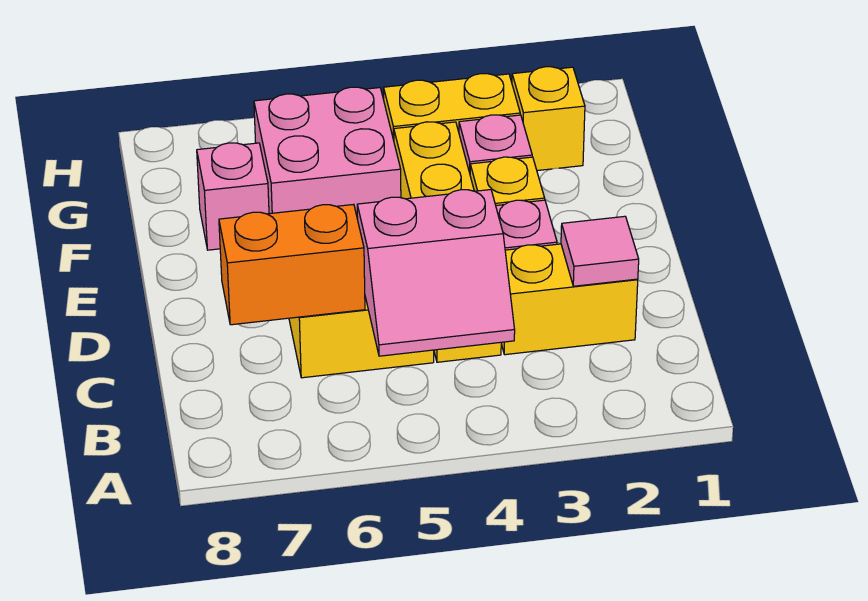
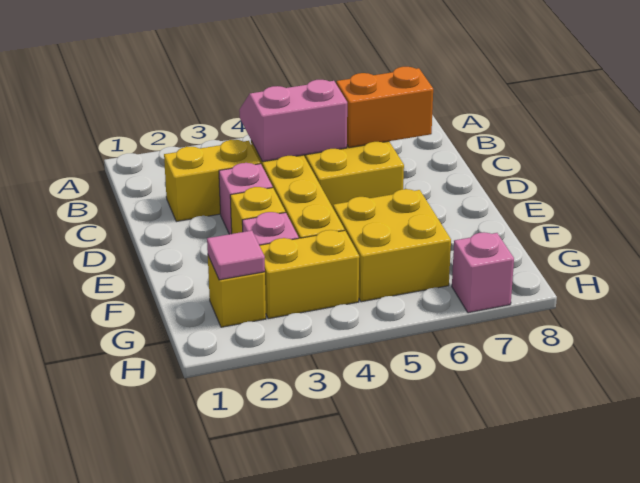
pink tile C2 level 2 -> pink tile G2 level 2
pink brick F5:G6 level 1 -> yellow brick F5:G6 level 1
pink brick F7 level 1 -> pink brick H7 level 1

